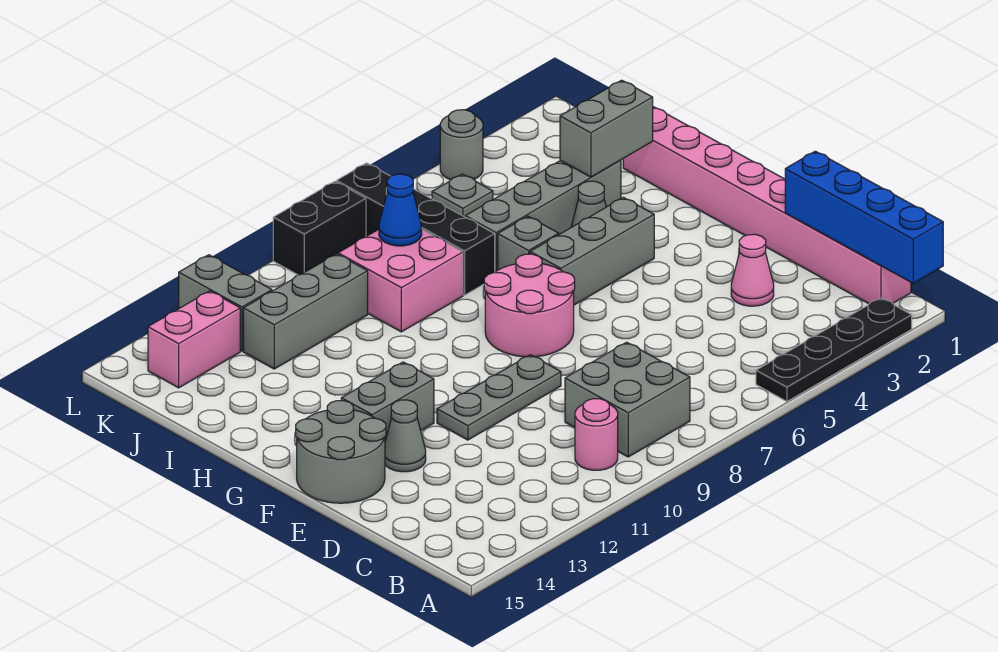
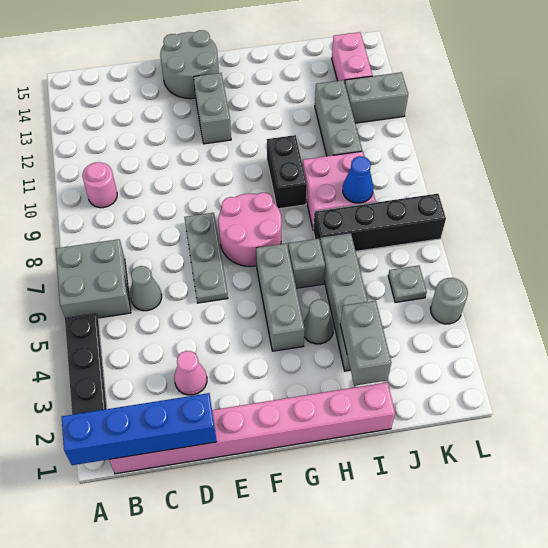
grey brick B8:C9 level 1 -> grey brick A6:B7 level 1
grey plate E9:E11 level 1 -> grey plate E6:E8 level 1
grey cone E13 level 1 -> grey cone C6 level 1
black brick L8:L9 level 1 -> black brick H9:H10 level 1

